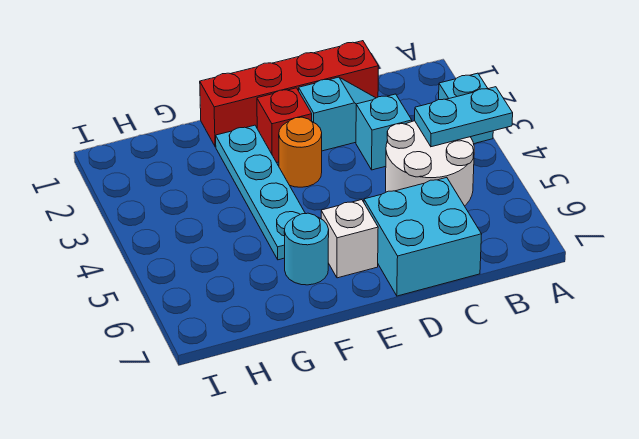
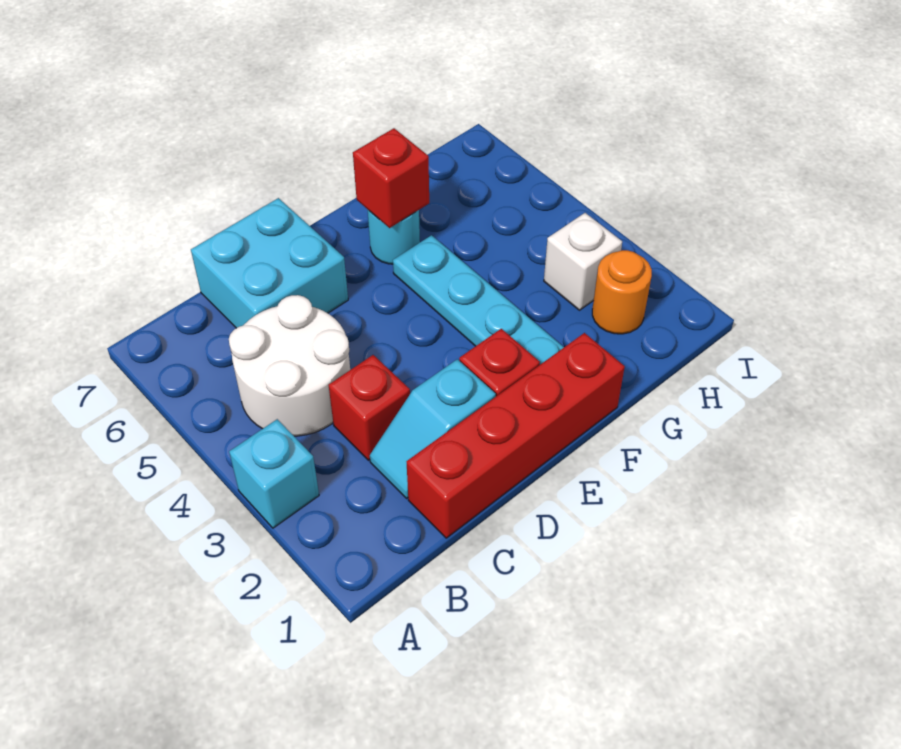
cyan plate A4:B4 level 2 -> none
cyan brick C3 level 1 -> red brick C3 level 1
orange round brick E3 level 1 -> orange round brick H2 level 1
white brick E6 level 1 -> white brick H3 level 1
none -> red brick F6 level 2

